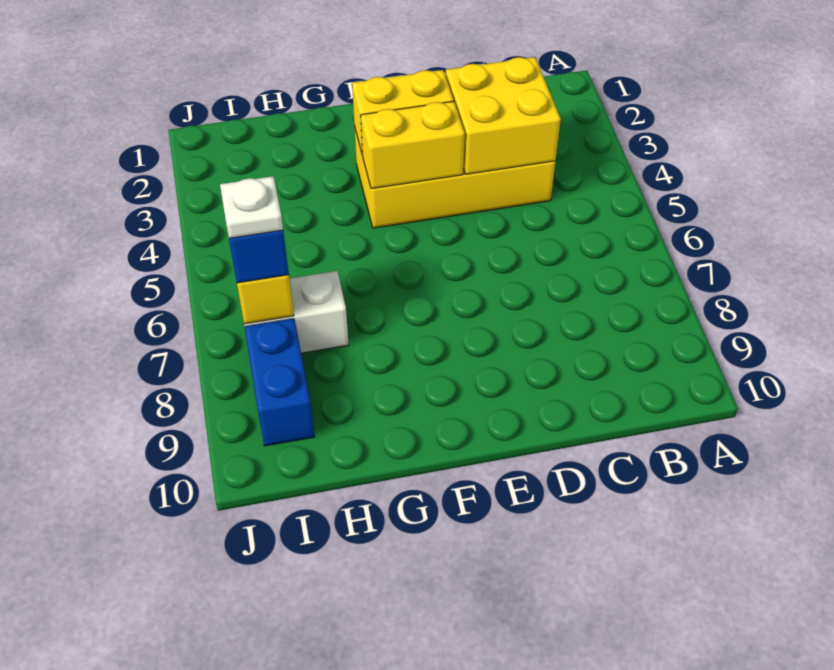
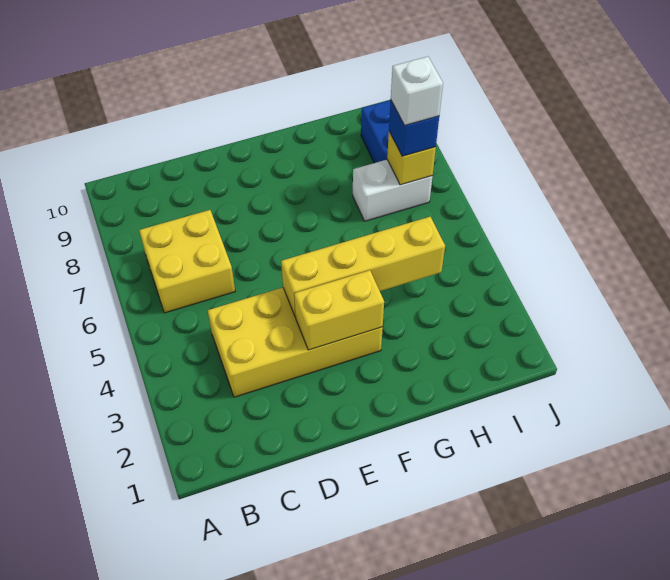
yellow brick C3:D4 level 2 -> yellow brick B6:C7 level 1
yellow brick E4:F4 level 2 -> yellow brick E4:H4 level 2
white plate I7 level 4 -> white brick I7 level 4

